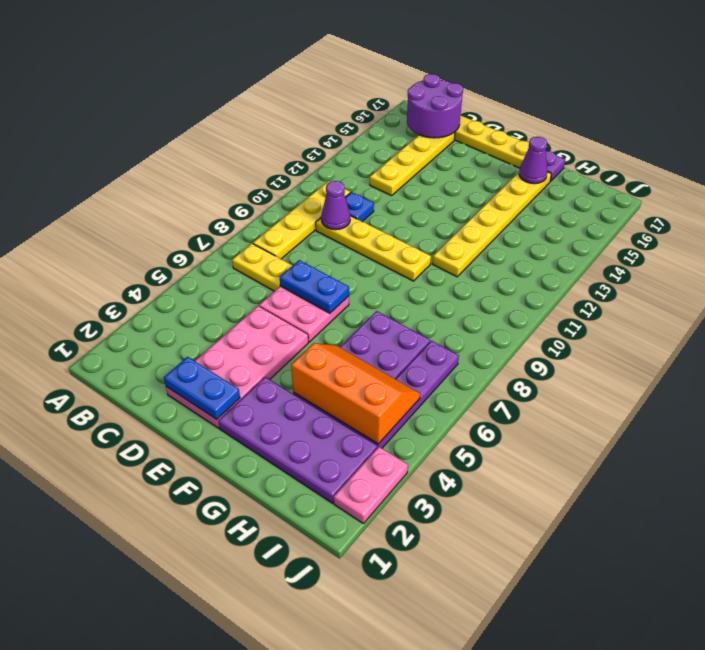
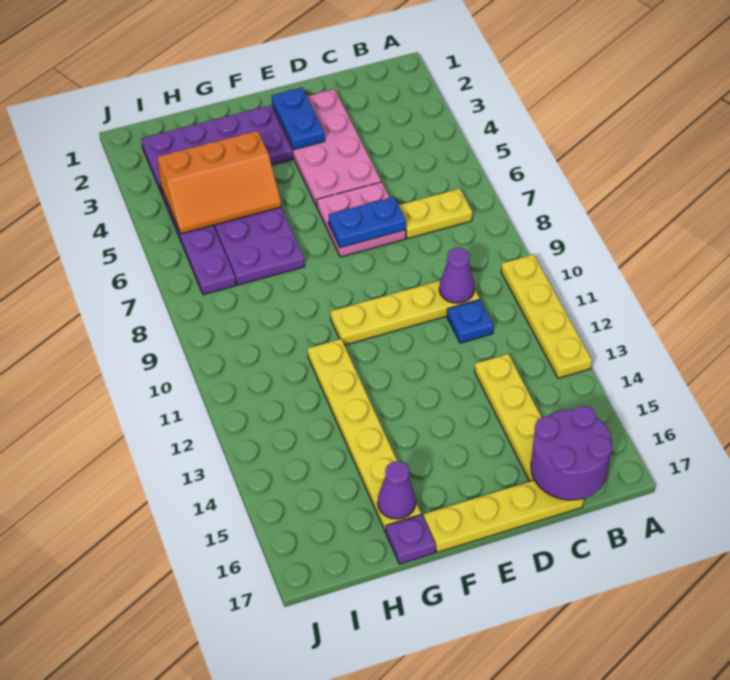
yellow plate B8:B11 level 1 -> yellow plate A10:A13 level 1
blue plate D2:E2 level 2 -> blue plate E2:E3 level 2
pink plate J2:J3 level 1 -> none

